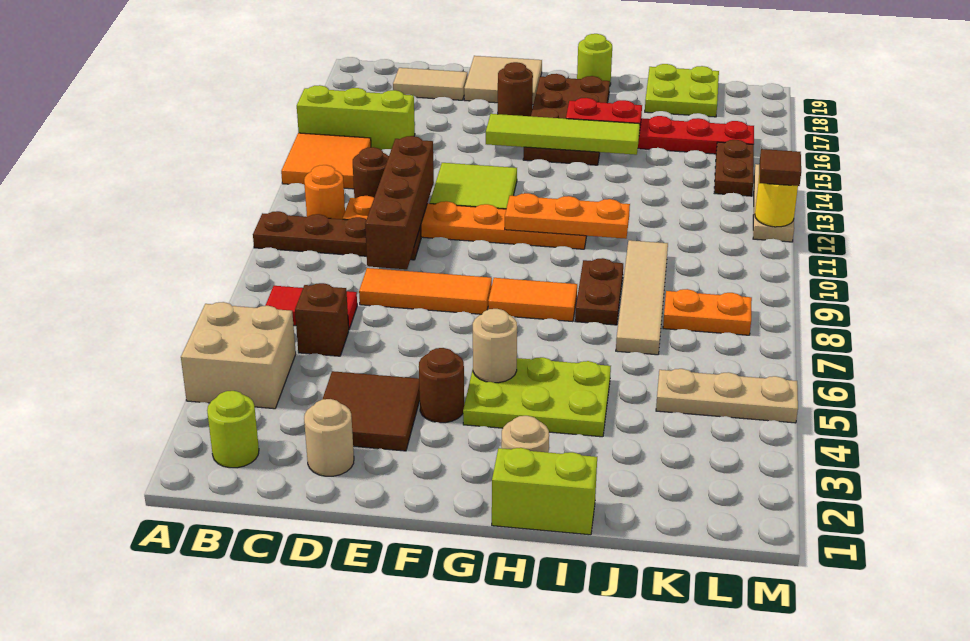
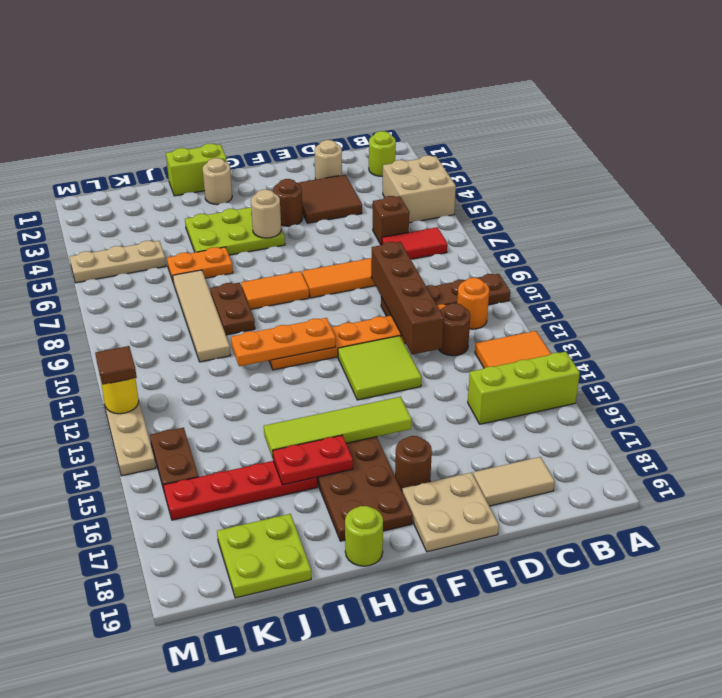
tan tile E18:F19 level 1 -> tan plate E18:F19 level 1
orange plate K8:L8 level 1 -> orange plate I6:J6 level 1

